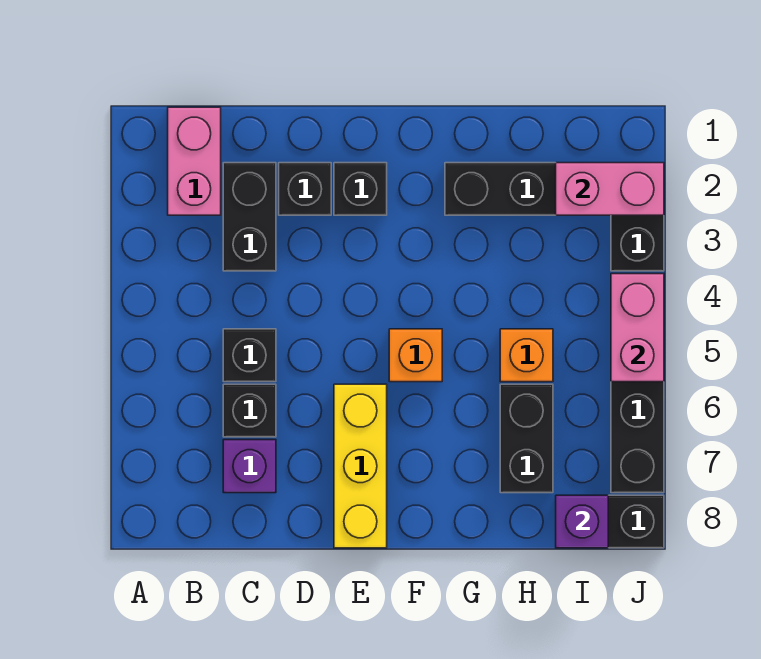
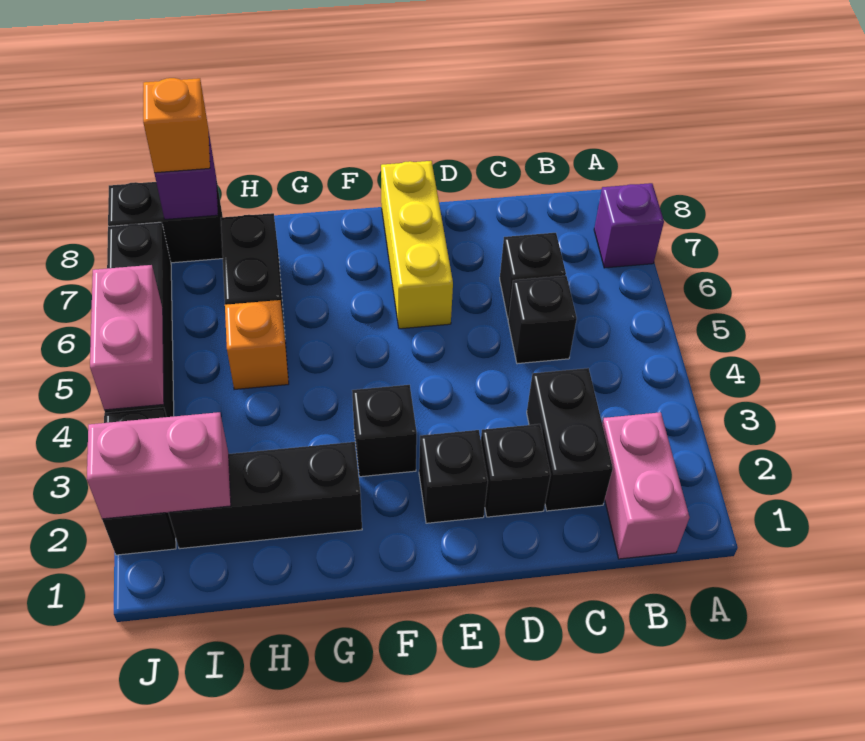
purple brick C7 level 1 -> purple brick A7 level 1
none -> black brick F3 level 1
orange brick F5 level 1 -> orange brick I8 level 3

